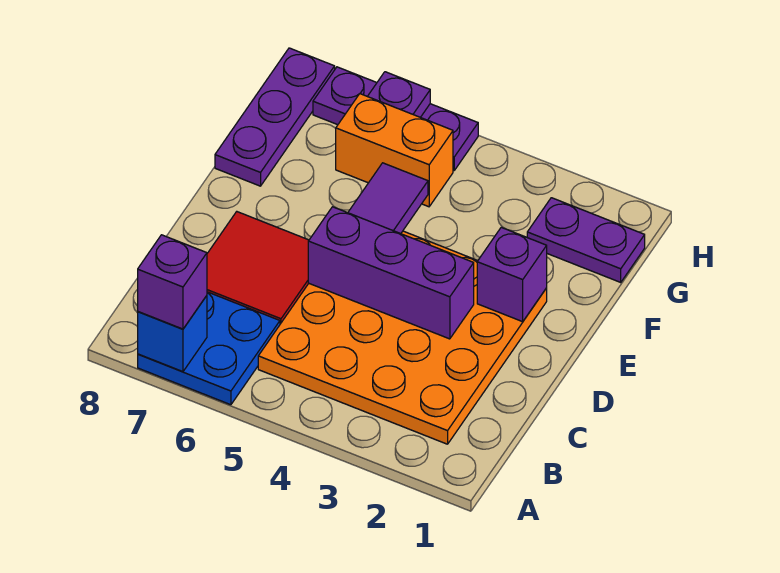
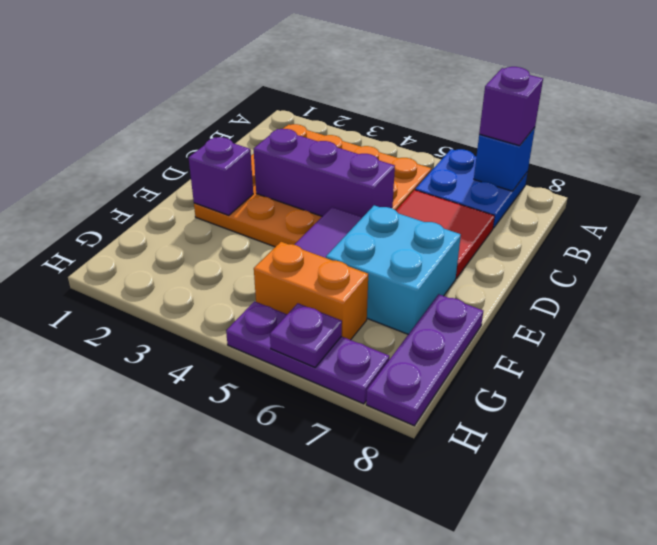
none -> cyan brick E6:F7 level 1
purple plate G1:G2 level 1 -> none

